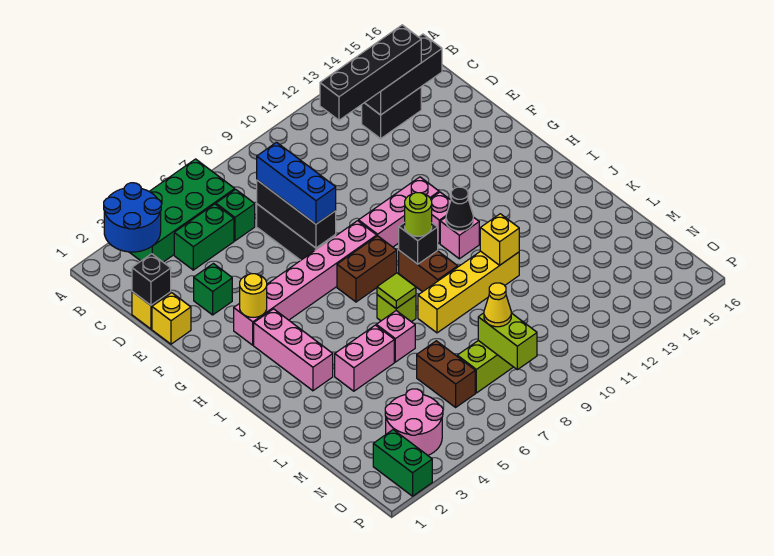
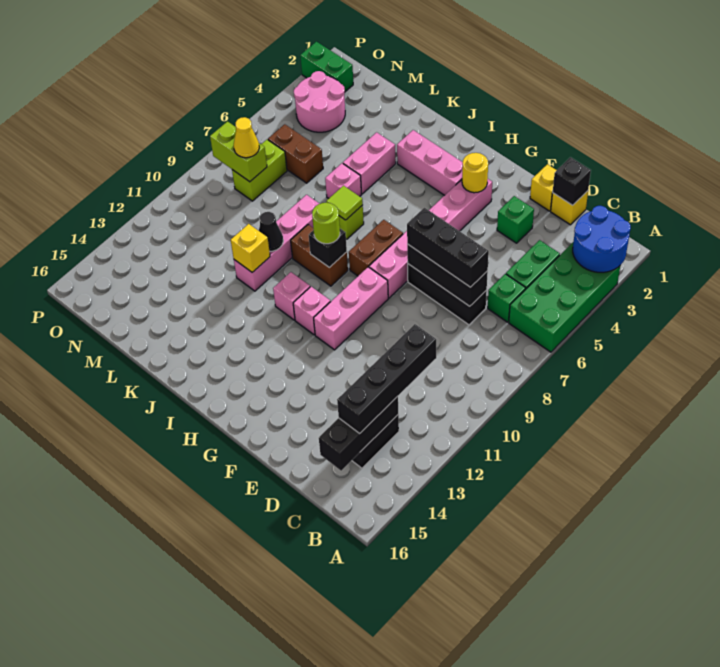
blue brick D7:F7 level 3 -> black brick D7:F7 level 3
black cone I11 level 2 -> black cone K10 level 2
yellow brick K8:K11 level 1 -> pink brick K8:K11 level 1

